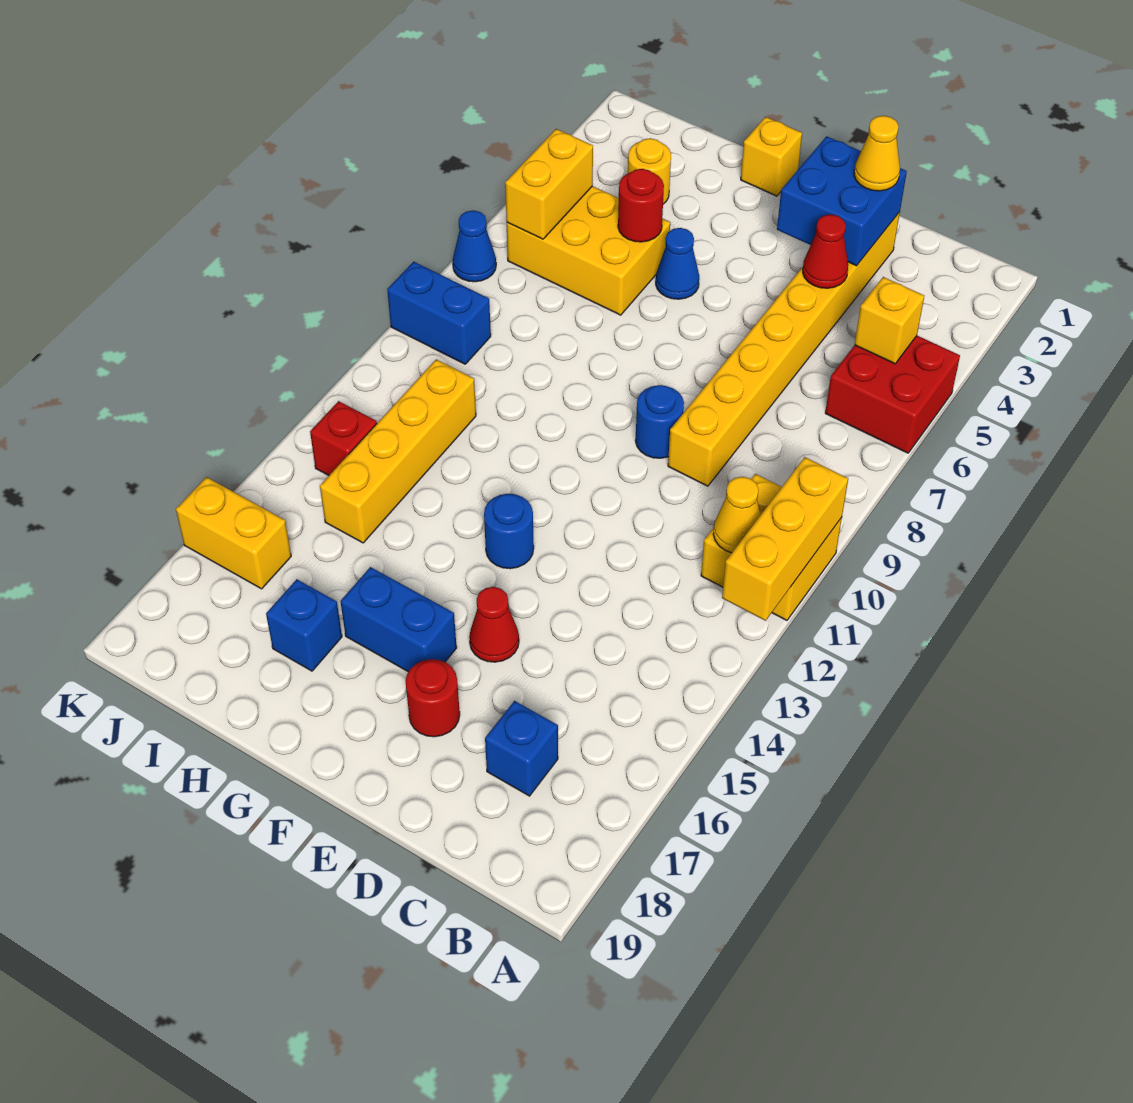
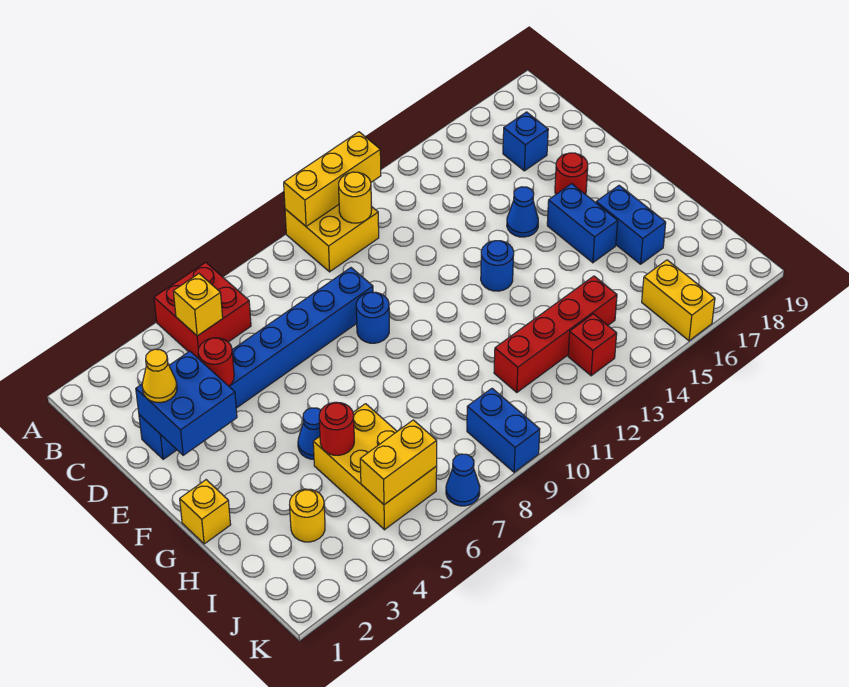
yellow cone B11 level 2 -> yellow round brick B11 level 2
yellow brick D2:D9 level 1 -> blue brick D2:D9 level 1
red cone D4 level 2 -> red round brick D4 level 2
red cone E15 level 1 -> blue cone E15 level 1
blue brick H17 level 1 -> blue brick G17:H17 level 1
yellow brick I11:I14 level 1 -> red brick I11:I14 level 1

